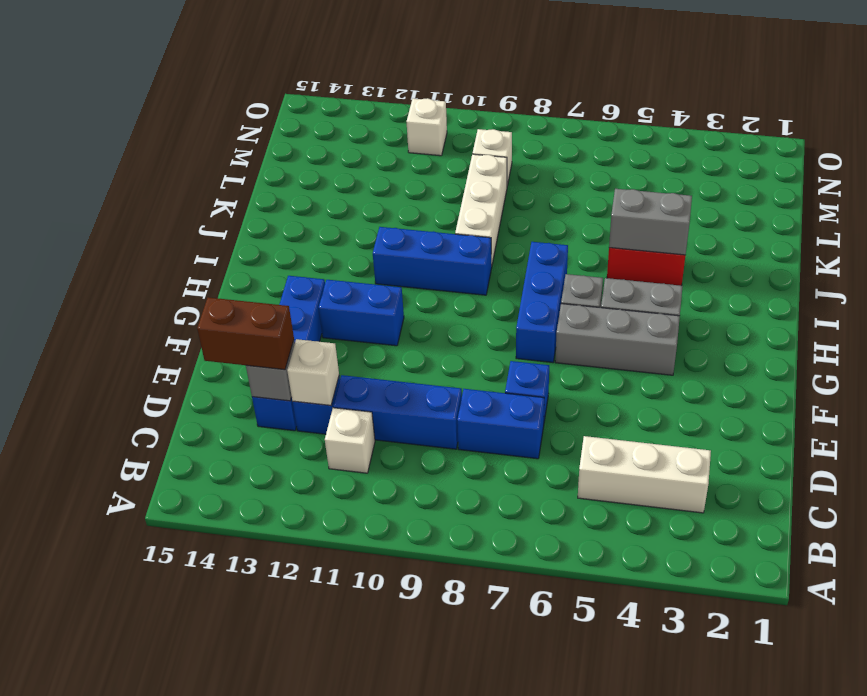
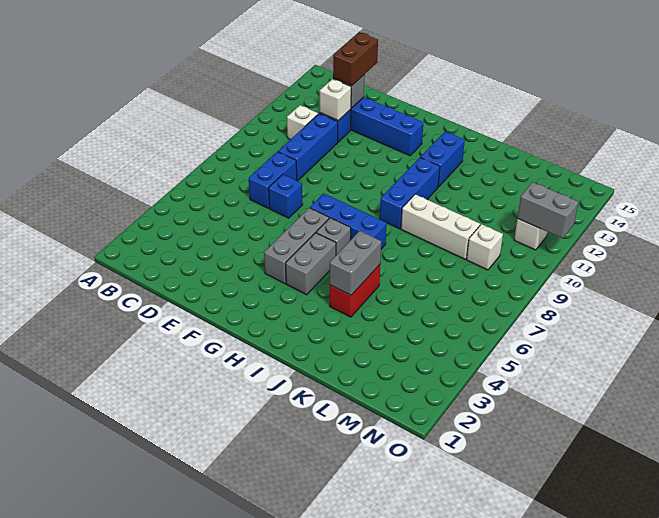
white brick C3:C5 level 1 -> none
blue brick G11:G12 level 1 -> blue brick I12:I13 level 1
none -> grey brick N11:O11 level 2

